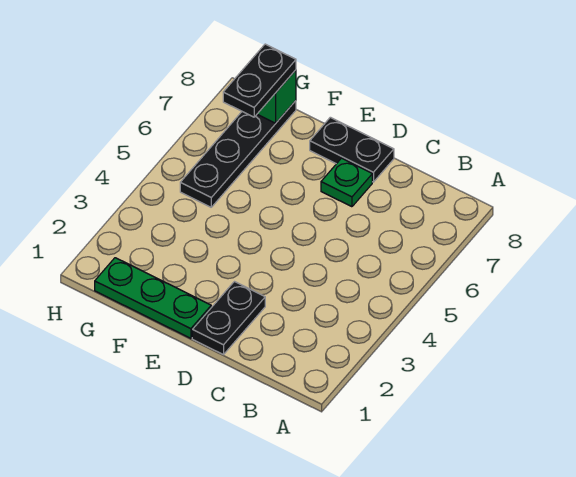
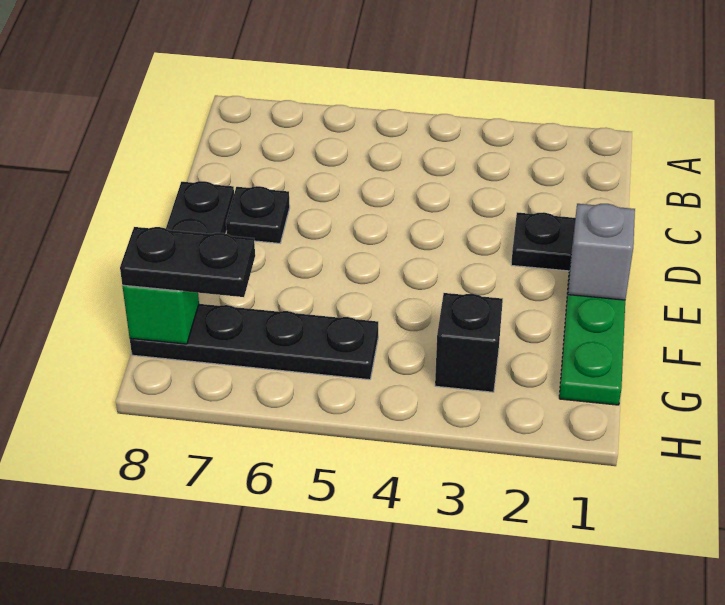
green plate D7 level 1 -> black plate D7 level 1
none -> grey brick E1 level 2
none -> black brick G3 level 1

